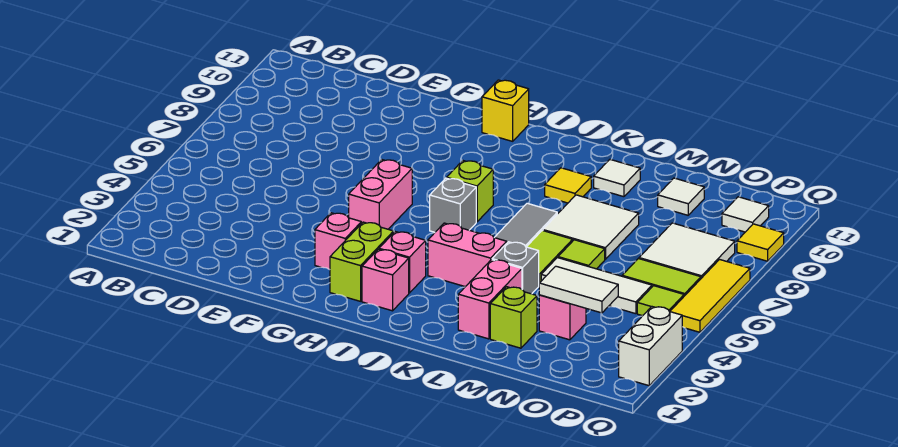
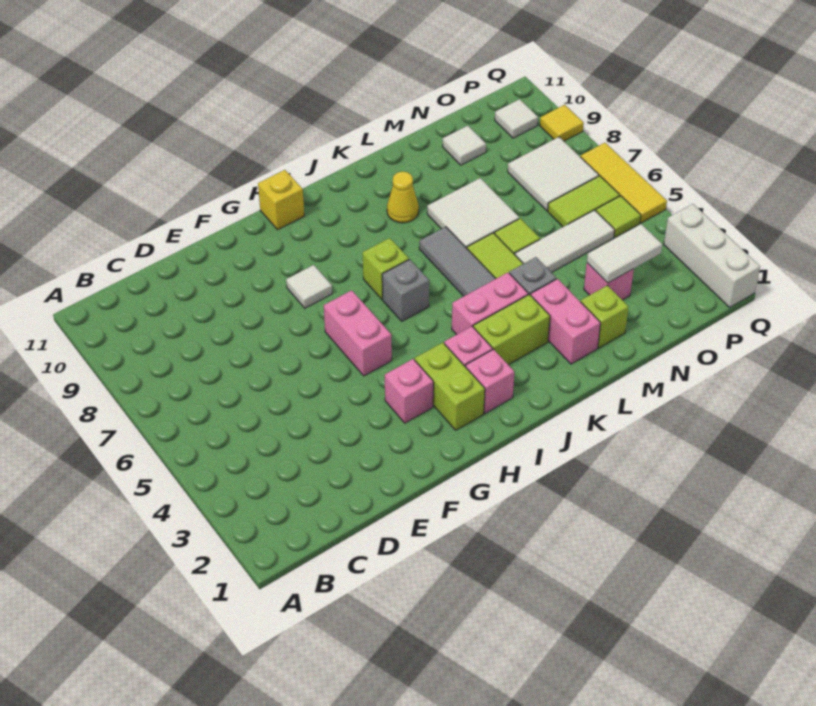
none -> lime brick J3:K3 level 1
yellow tile K9 level 1 -> yellow cone K9 level 1
white tile L10 level 1 -> white tile G8 level 1
white brick Q2:Q3 level 1 -> white brick Q1:Q3 level 1

